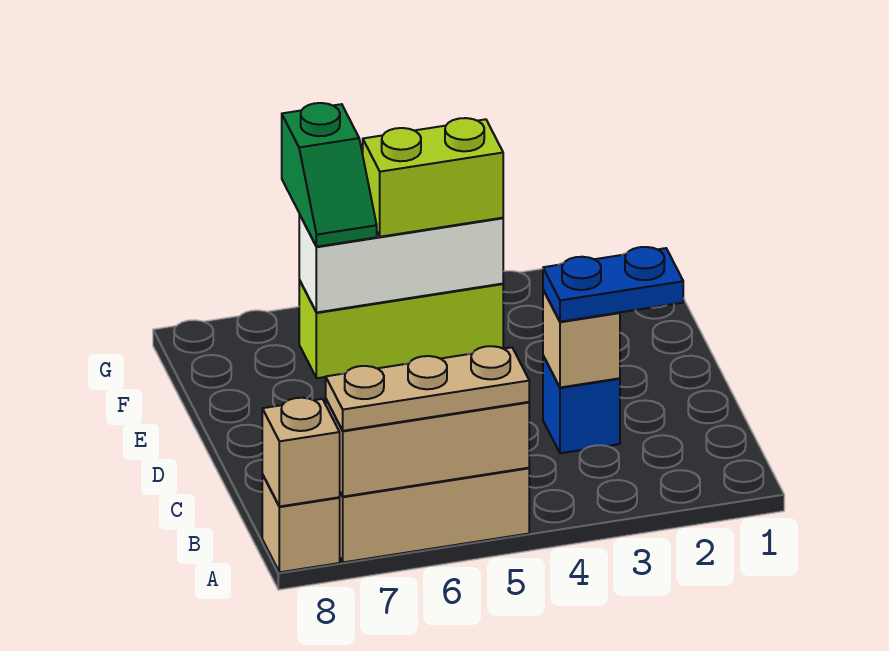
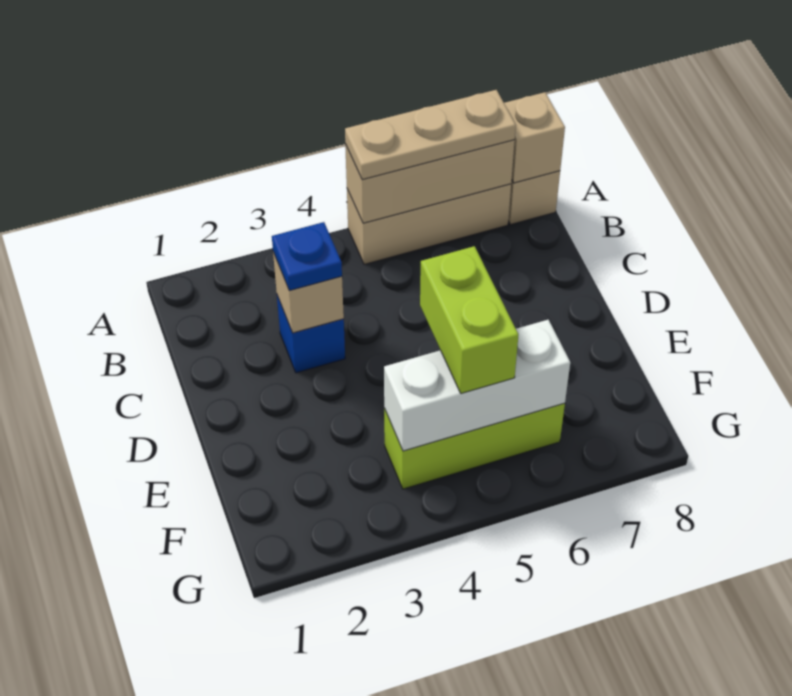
blue plate C2:C3 level 3 -> blue plate C3 level 3
lime brick F4:F5 level 3 -> lime brick E5:F5 level 3
green slope F6:G6 level 3 top G -> none

